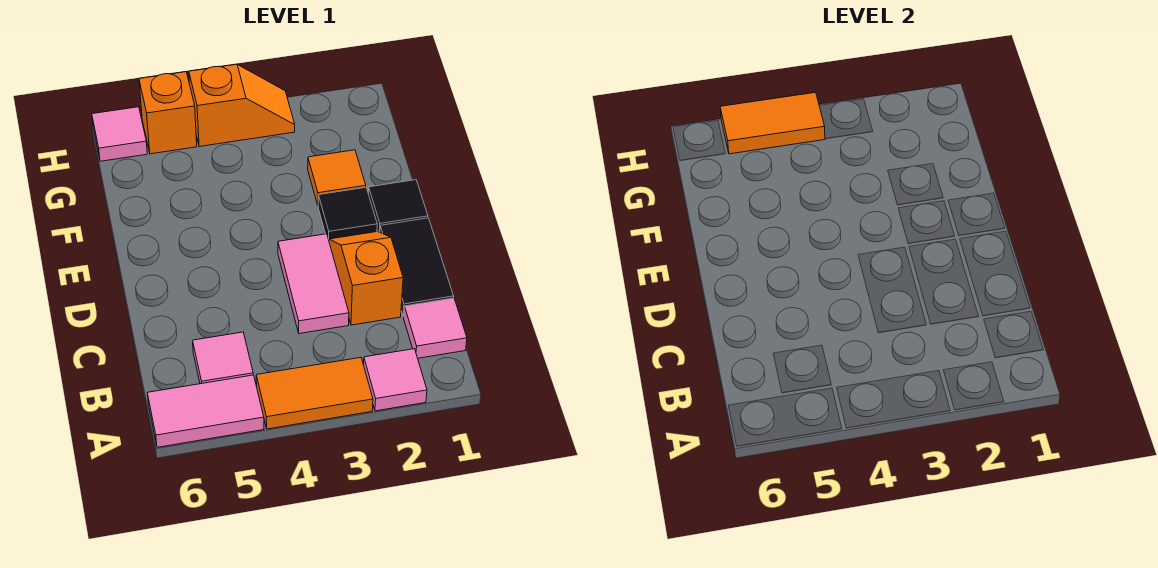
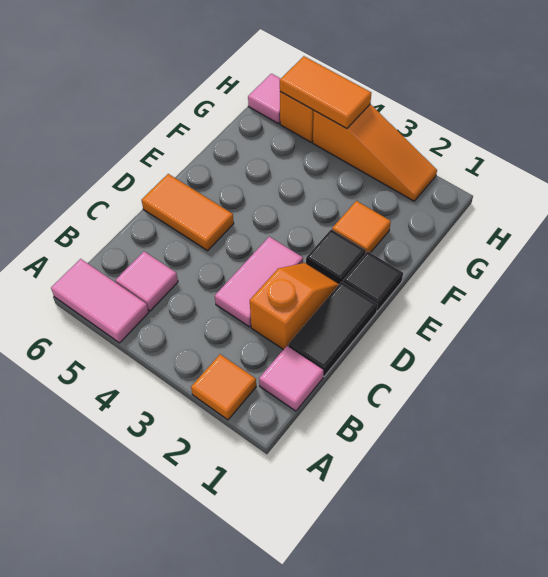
pink tile A2 level 1 -> orange tile A2 level 1
orange tile A3:A4 level 1 -> orange tile D5:D6 level 1
orange slope H3:H4 level 1 top 4 -> orange slope H2:H4 level 1 top 4

